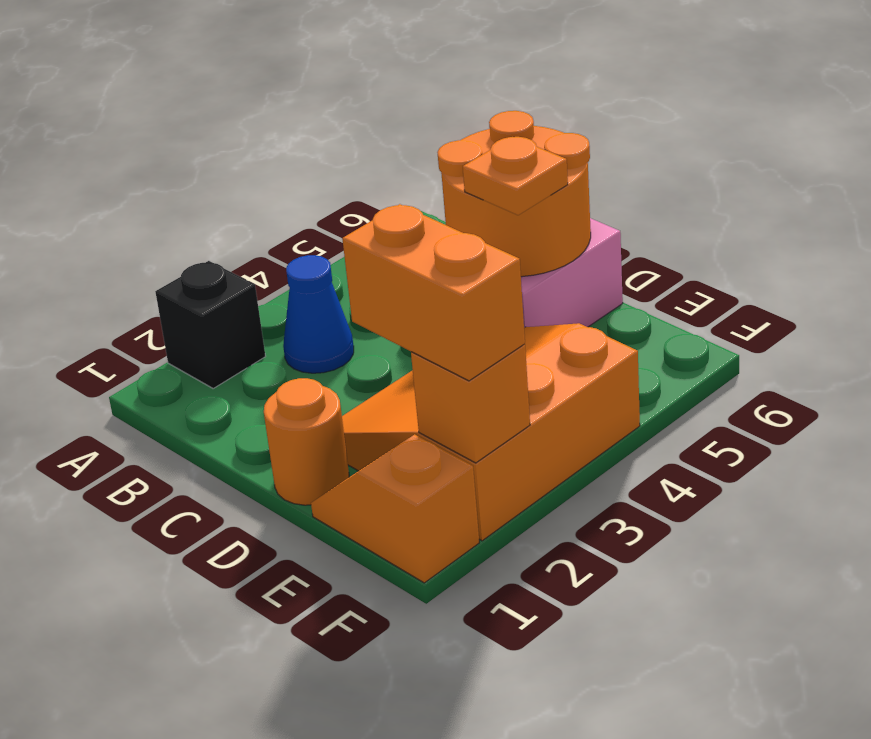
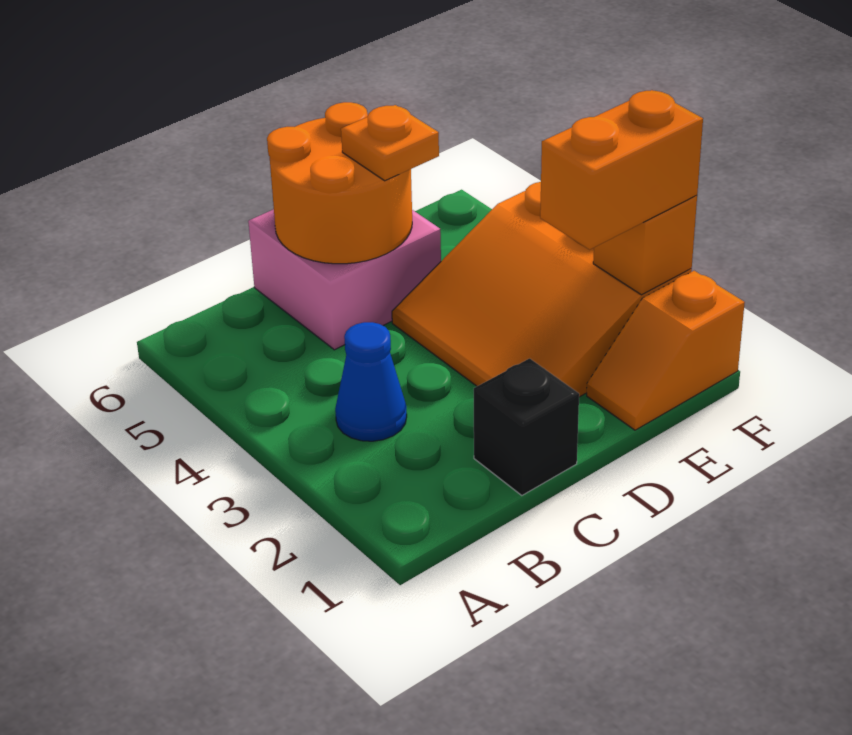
black brick A2 level 1 -> black brick C1 level 1
orange round brick D1 level 1 -> none

